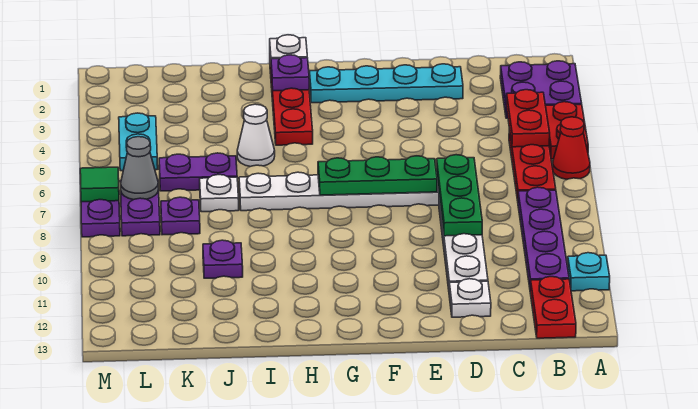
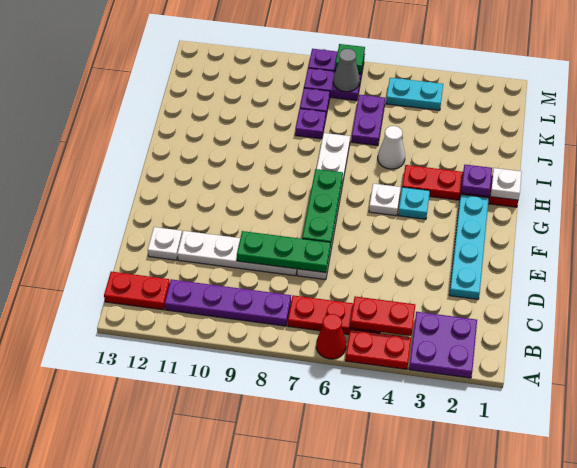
cyan plate A11 level 1 -> cyan plate G4 level 1
white plate J7 level 1 -> white plate G5 level 1
purple plate J10 level 1 -> purple plate J8 level 1

